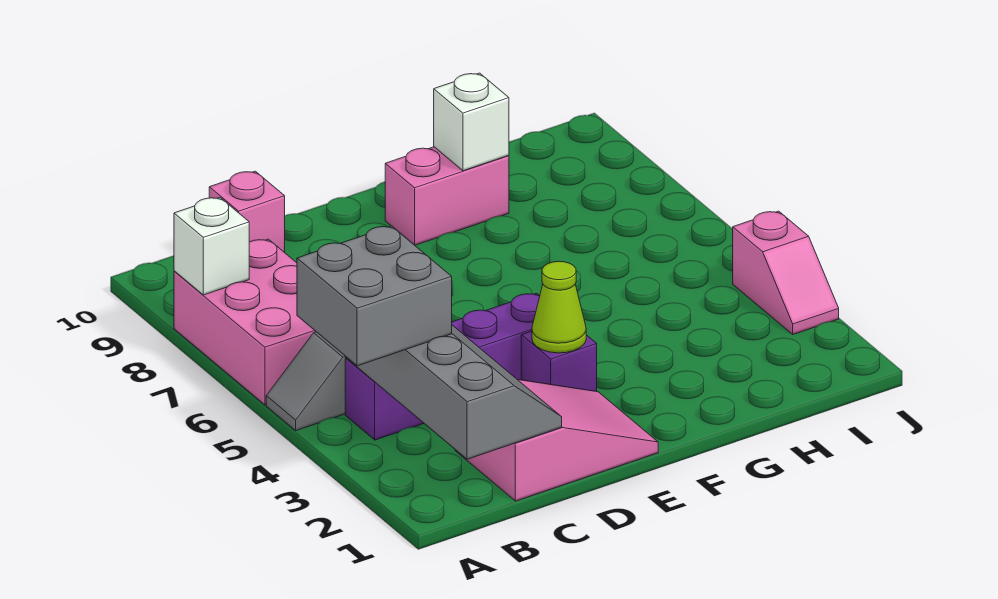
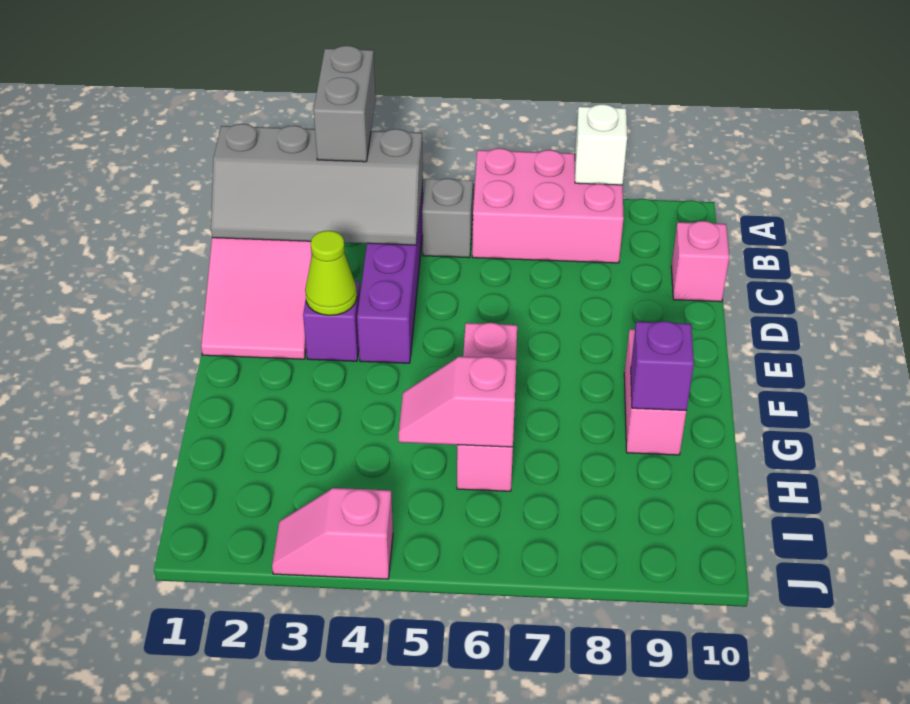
grey brick A3:B4 level 3 -> grey brick A3:B3 level 3
none -> pink brick F6:H6 level 1
white brick G9 level 2 -> purple brick G9 level 2
none -> pink slope H5:H6 level 2 top 6

